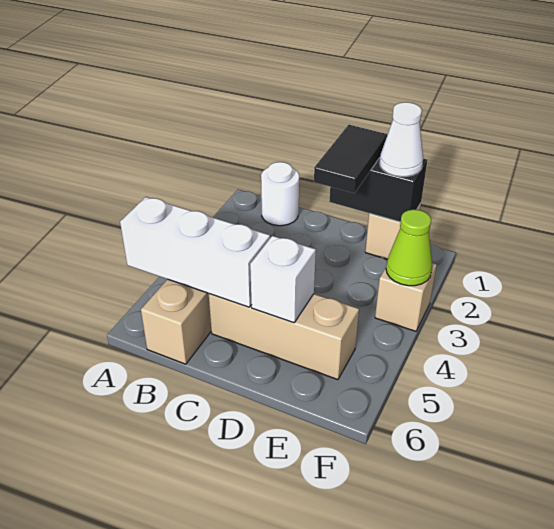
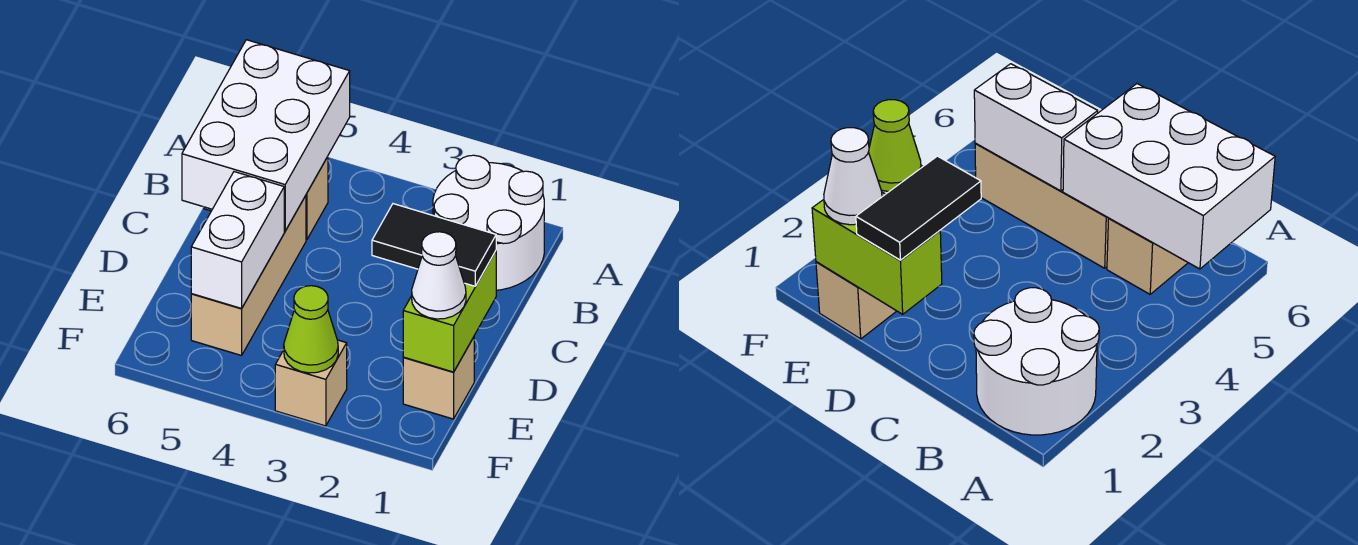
white brick A5:C5 level 2 -> white brick A5:C6 level 2
white round brick B1 level 1 -> white round brick A1:B2 level 1
black brick D1:E1 level 2 -> lime brick D1:E1 level 2
white brick D5 level 2 -> white brick D5:E5 level 2

